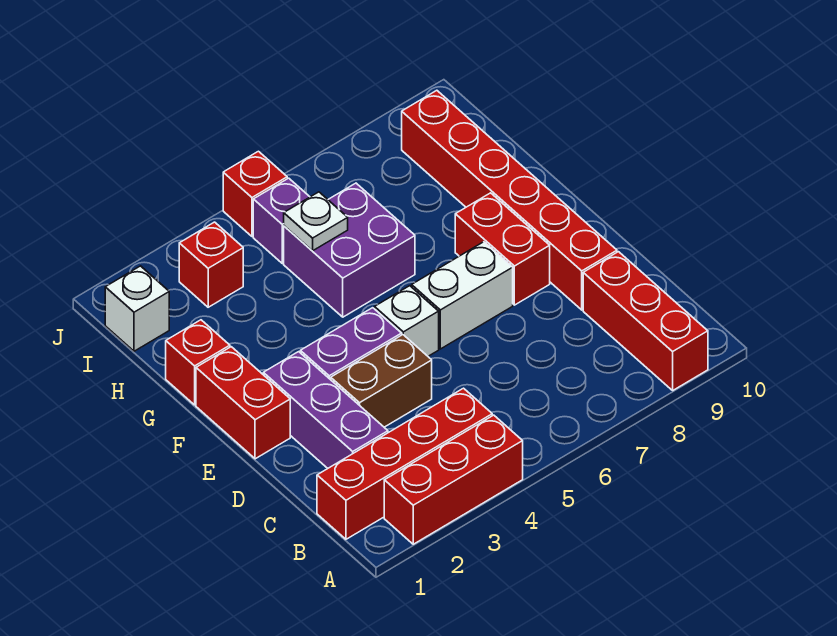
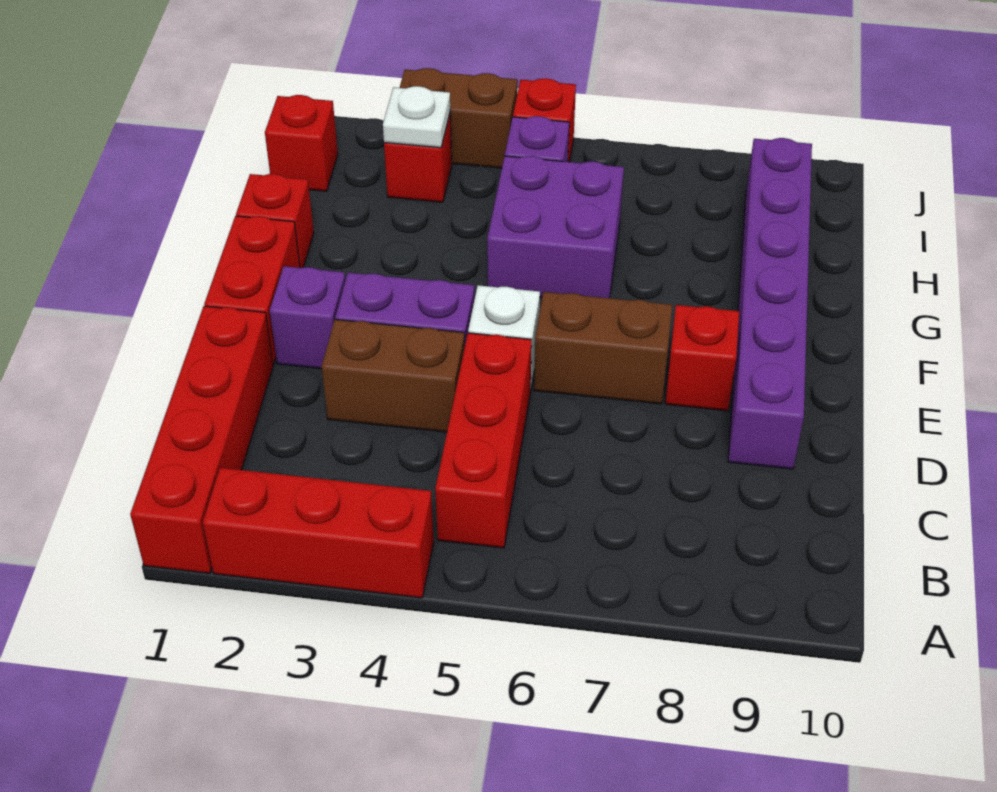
red brick A9:C9 level 1 -> red brick B5:D5 level 1
red brick B1:B4 level 1 -> red brick A1:D1 level 1
purple brick C2:E2 level 1 -> purple brick E2 level 1
red brick D9:I9 level 1 -> purple brick D9:I9 level 1
white brick E6:E7 level 1 -> brown brick E6:E7 level 1
red brick E8:F8 level 1 -> red brick E8 level 1
white plate H5 level 2 -> white plate I3 level 2
white brick I1 level 1 -> red brick I1 level 1
none -> brown brick J3:J4 level 1

